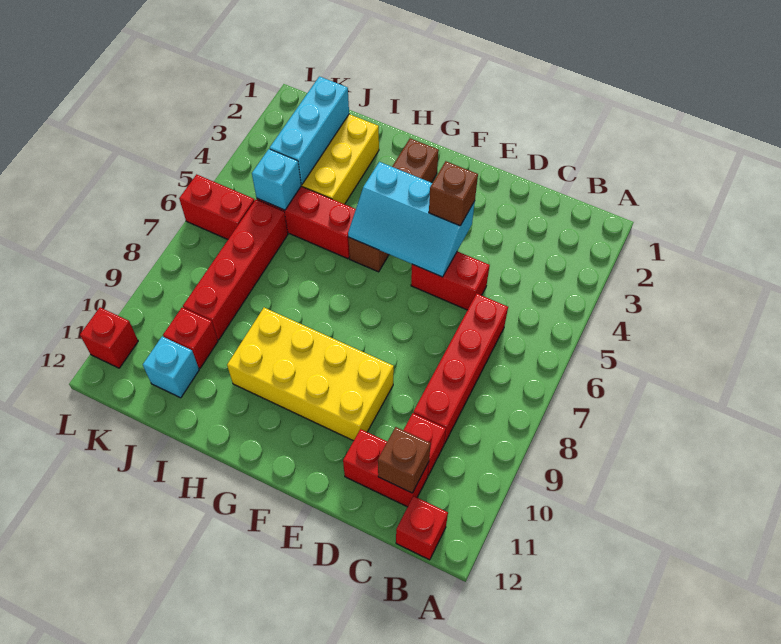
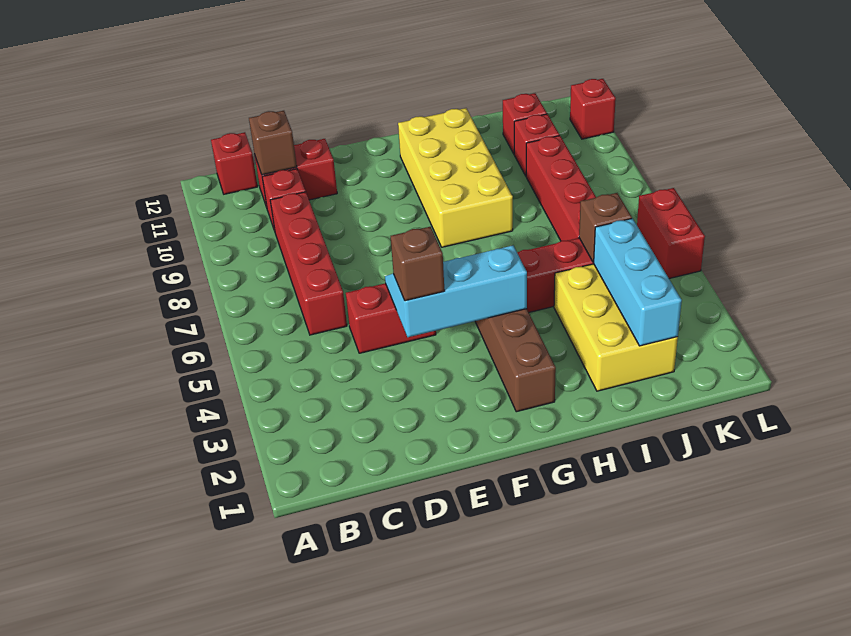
yellow brick E9:H10 level 1 -> yellow brick G8:H11 level 1
cyan brick J5 level 2 -> brown brick J5 level 2
cyan brick J11 level 1 -> red brick J11 level 1
red brick K6:L6 level 1 -> red brick L5:L6 level 1

